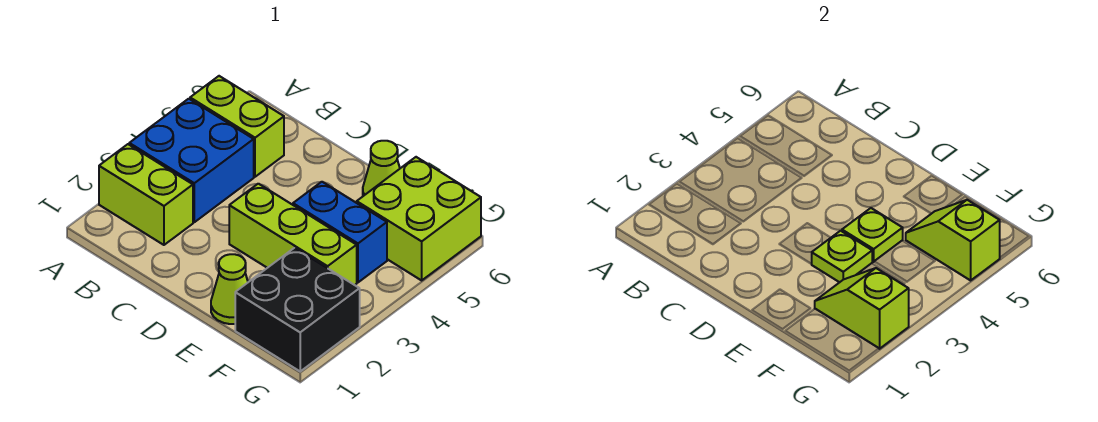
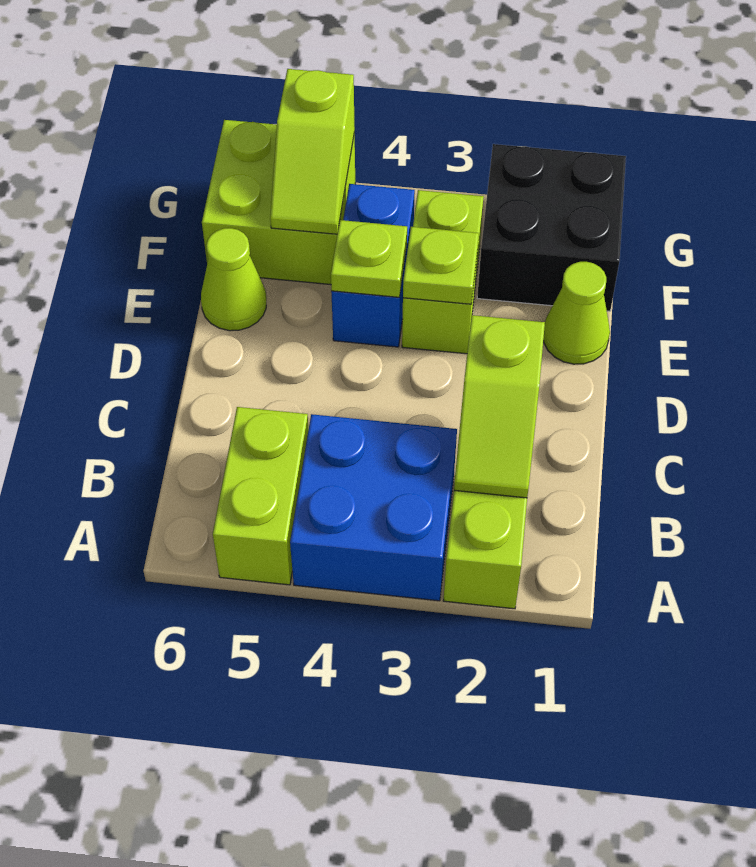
lime brick D3:F3 level 1 -> lime brick E3:F3 level 1
lime slope F2:G2 level 2 top G -> lime slope B2:C2 level 2 top C

